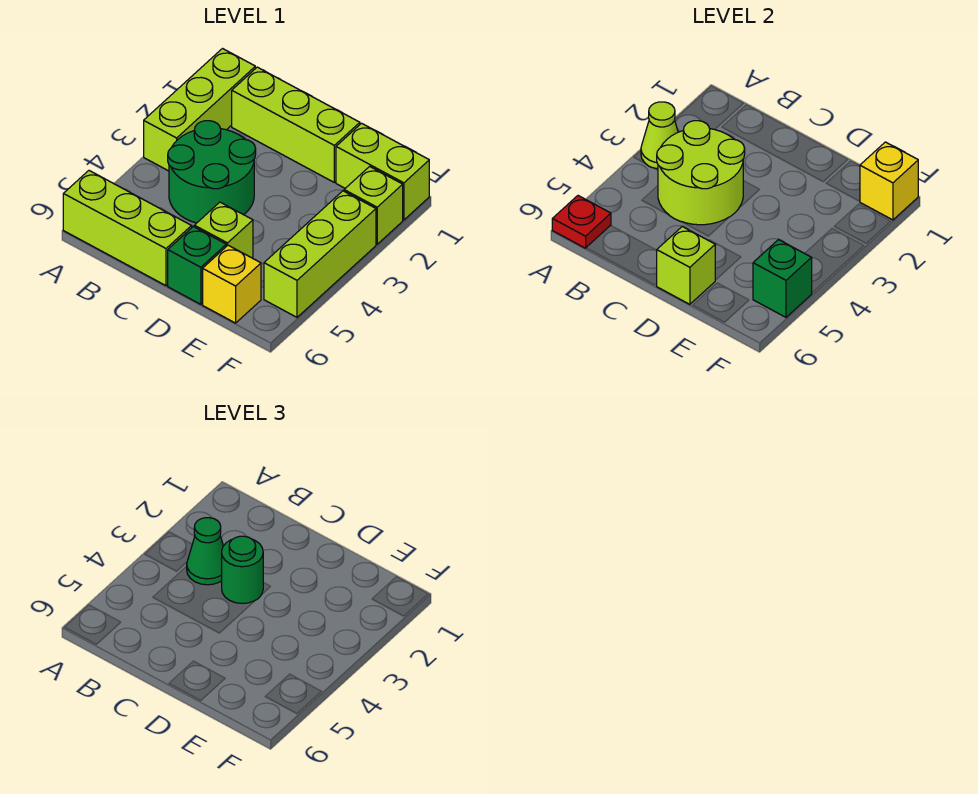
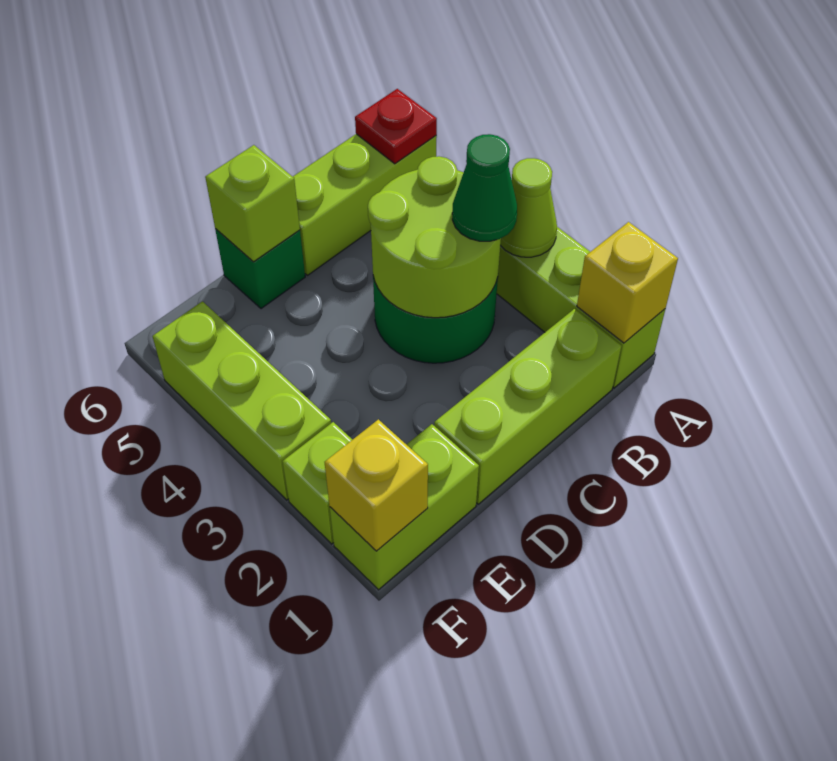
green round brick C3 level 3 -> none
lime brick D5 level 1 -> none
yellow brick E6 level 1 -> yellow brick A1 level 2
green brick F5 level 2 -> none

